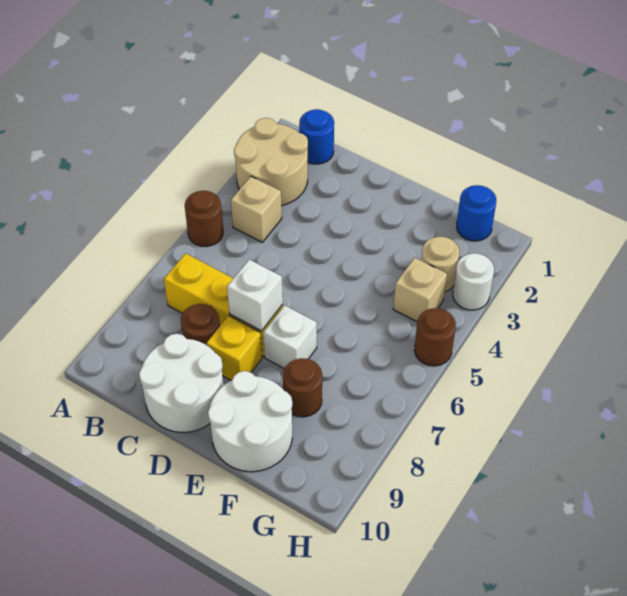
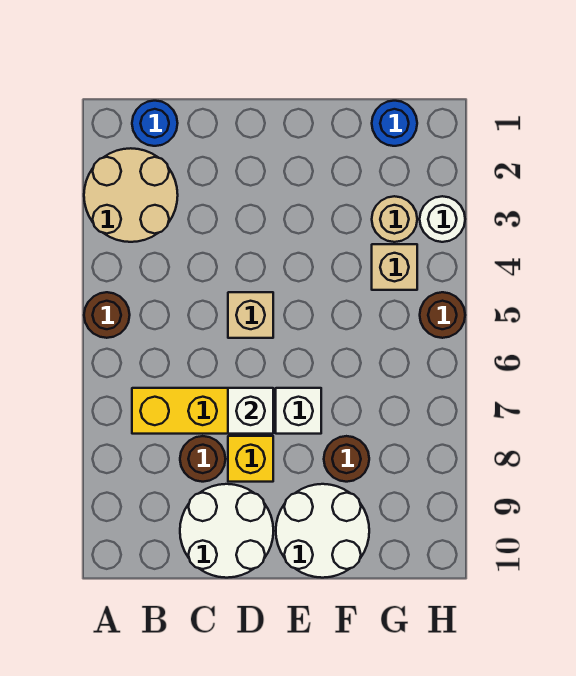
tan brick B4 level 1 -> tan brick D5 level 1

